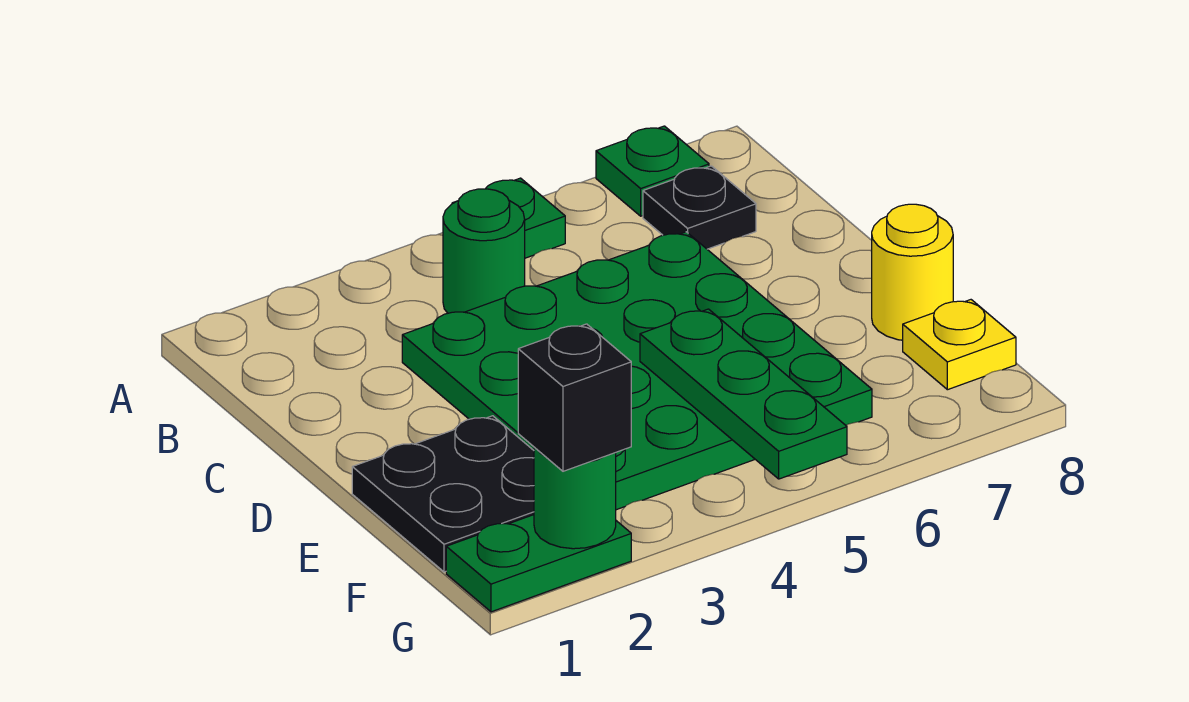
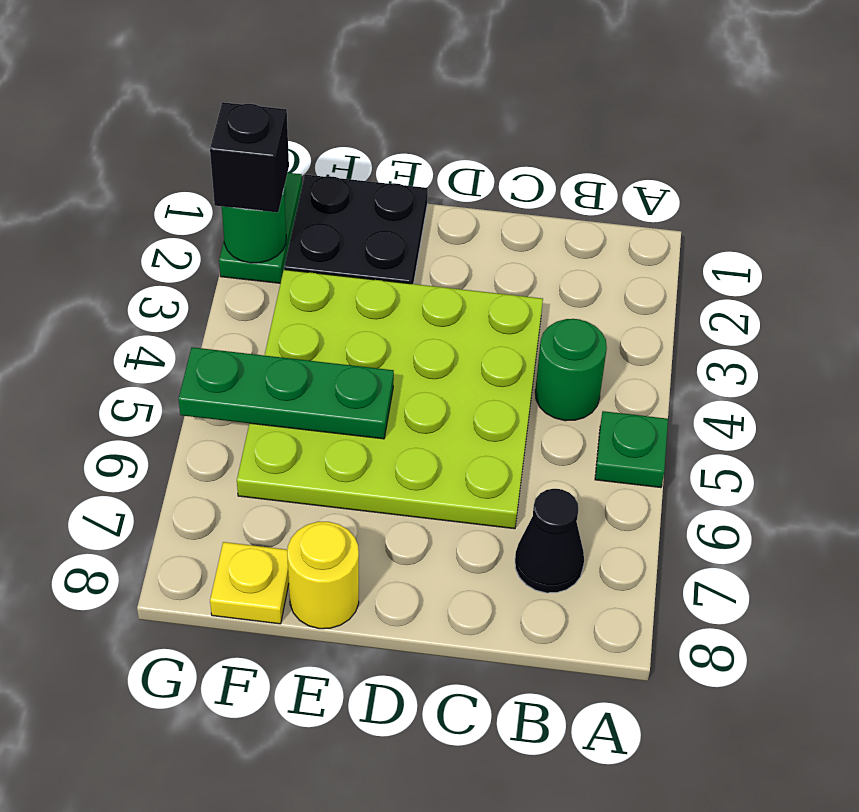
green plate A7 level 1 -> none
black plate B7 level 1 -> black cone B7 level 1
green plate C3:F6 level 1 -> lime plate C3:F6 level 1

